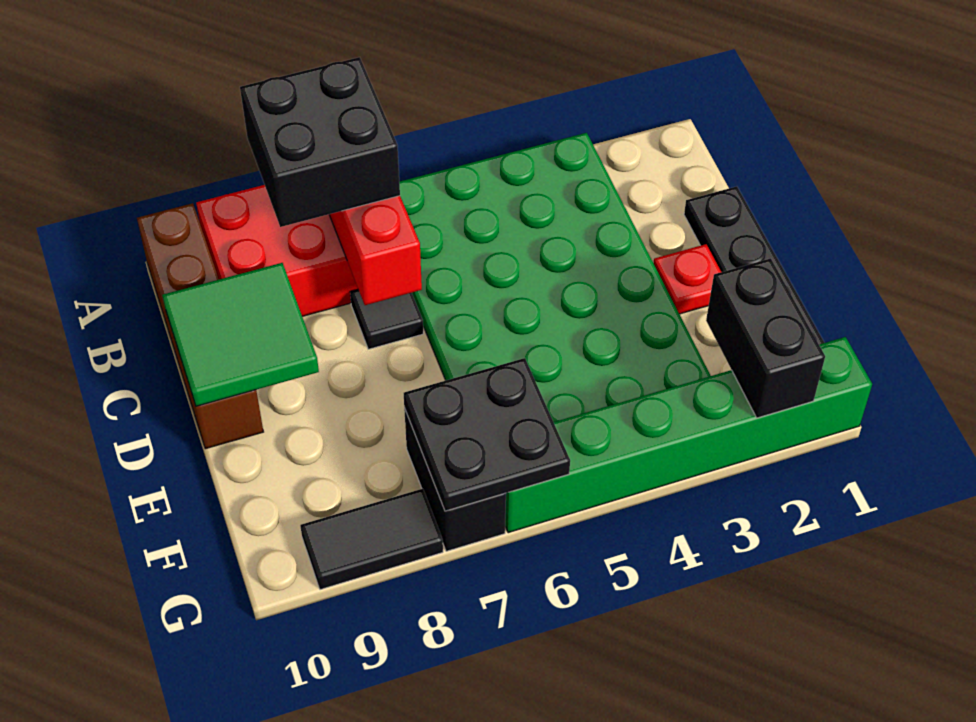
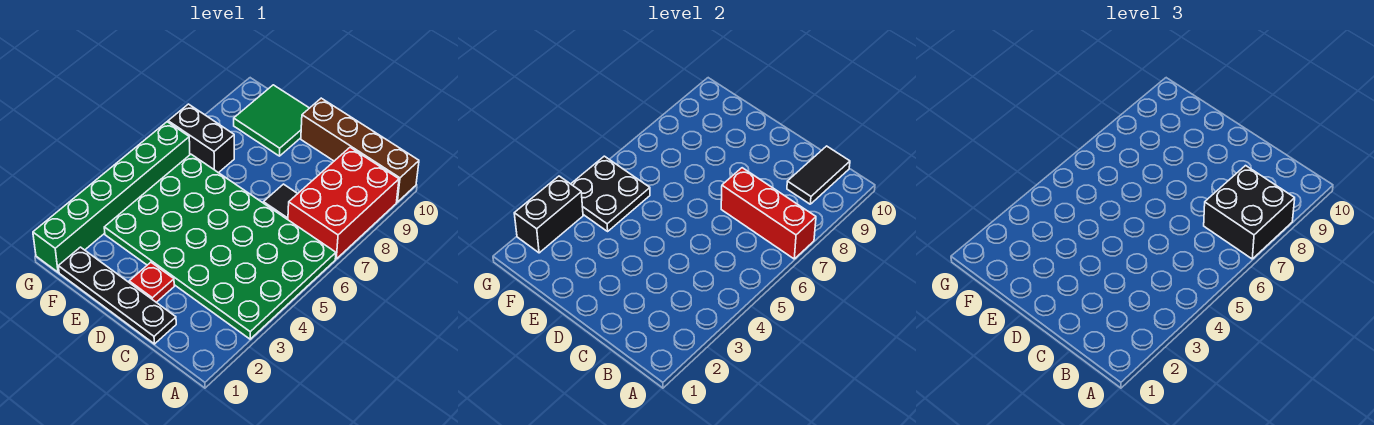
green tile C9:D10 level 2 -> green tile E9:F10 level 1
black brick F2:G2 level 2 -> black brick G2:G3 level 2
black plate F6:G7 level 2 -> black plate F4:G5 level 2
black tile G8:G9 level 1 -> black tile B9:B10 level 2

